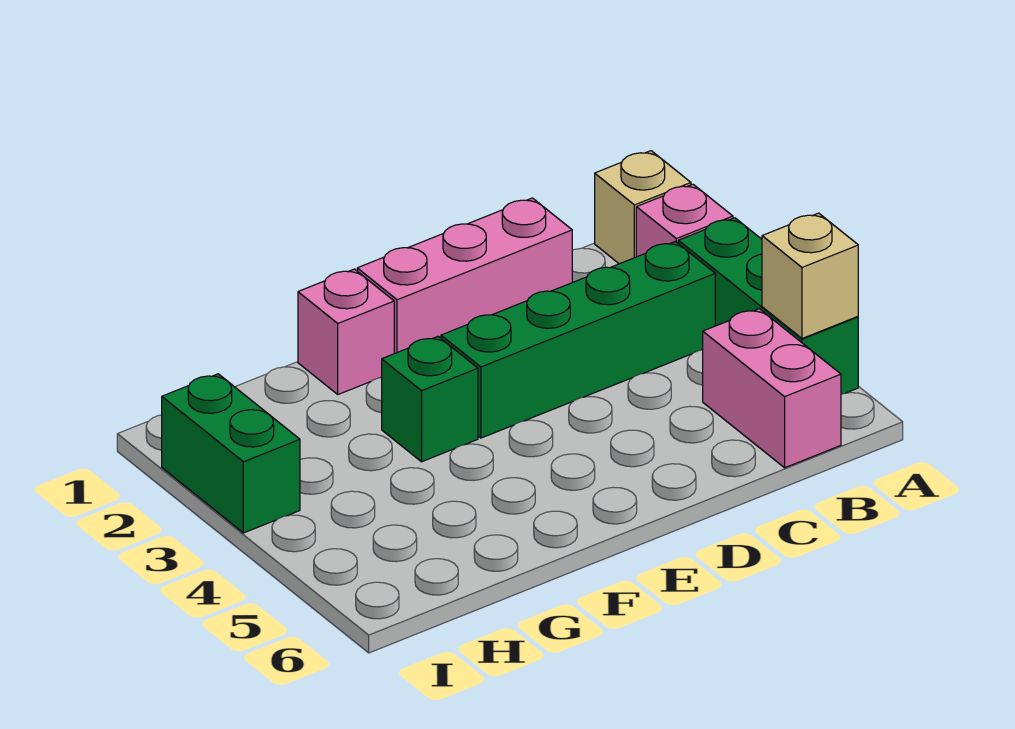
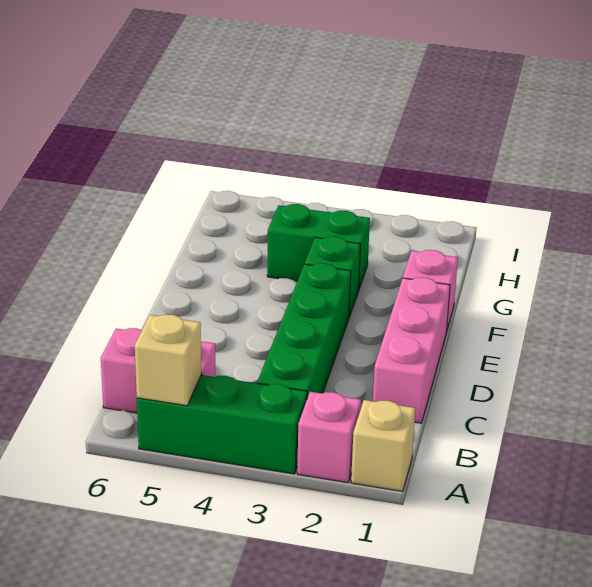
green brick I2:I3 level 1 -> green brick G3:G4 level 1

